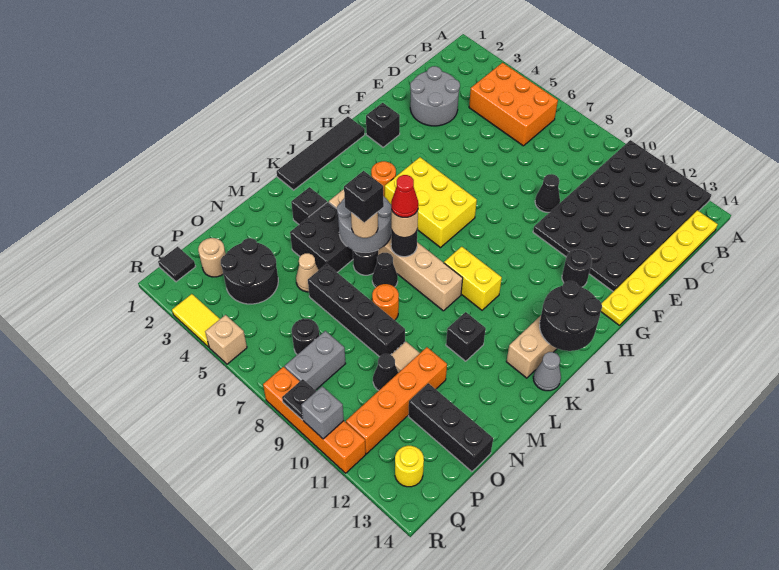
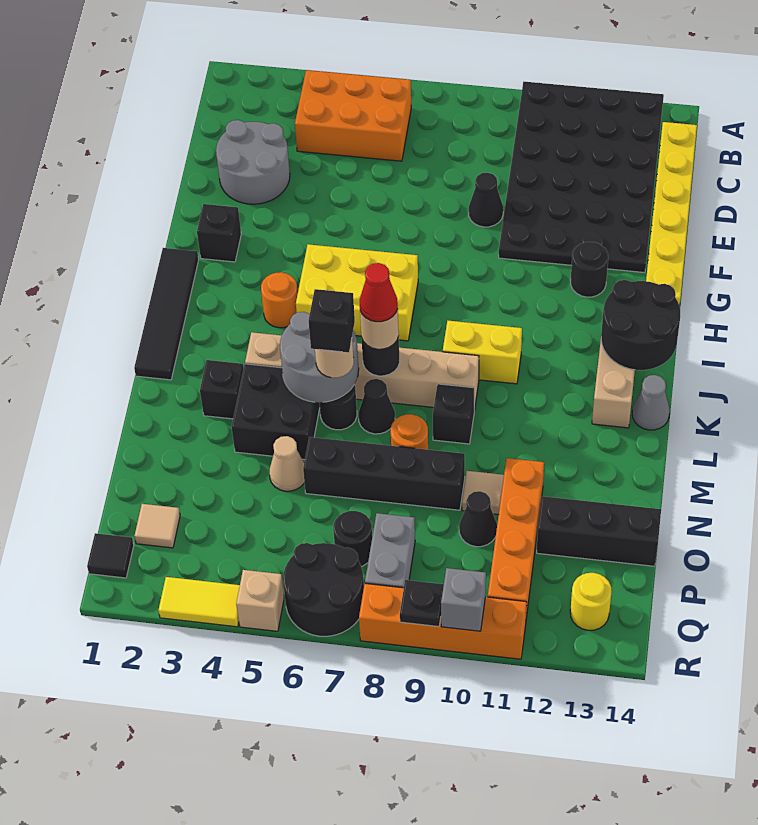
black brick L11 level 1 -> black brick L9 level 1
black round brick O3:P4 level 1 -> black round brick Q6:R7 level 1
tan round brick P2 level 1 -> tan tile P2 level 1

